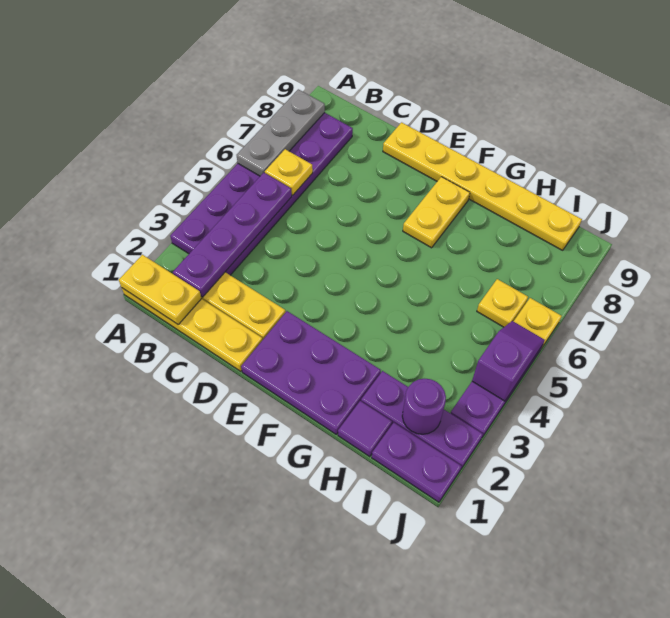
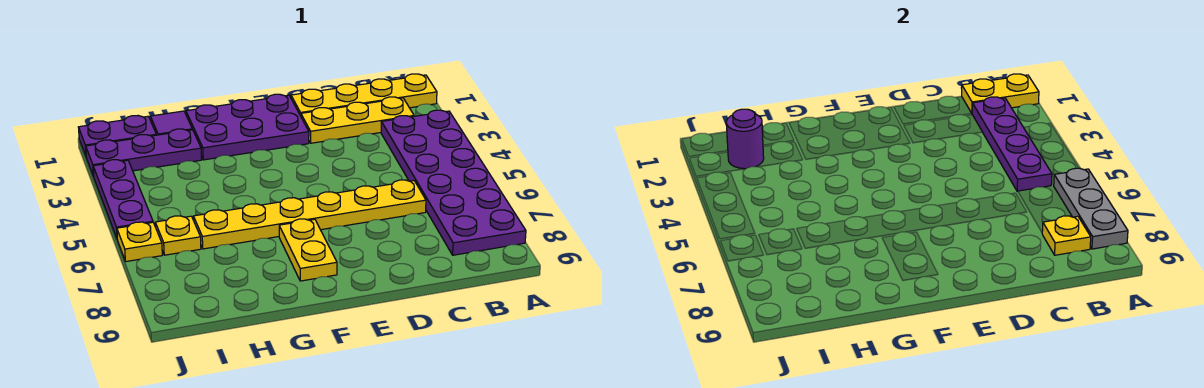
yellow plate B6 level 2 -> yellow plate B8 level 2
yellow plate D9:I9 level 1 -> yellow plate C6:H6 level 1
purple slope J4:J5 level 2 top 4 -> none

